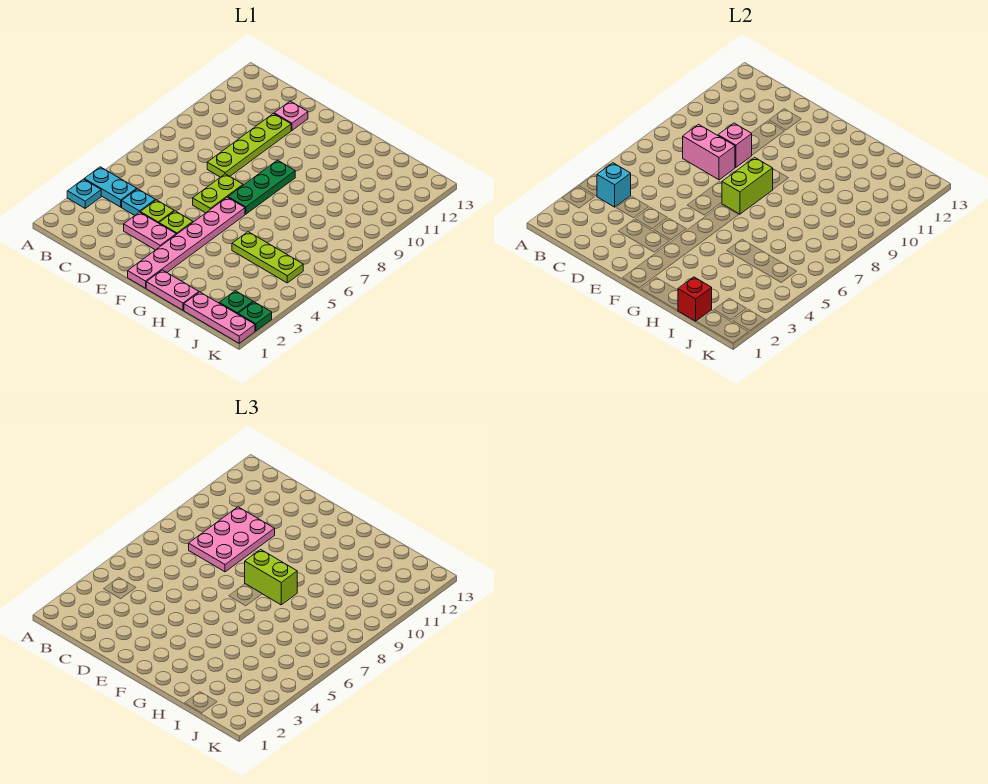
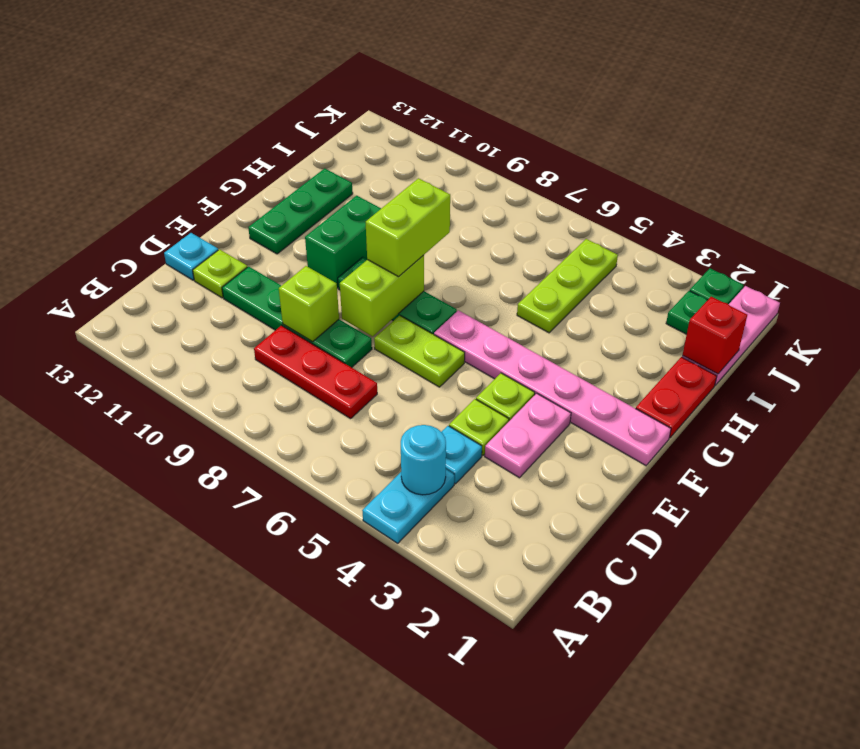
cyan plate A3 level 1 -> cyan plate D13 level 1
cyan brick B4 level 2 -> cyan round brick B4 level 2
none -> red plate C7:C9 level 1
pink brick C8:D8 level 2 -> none
pink plate C8:D10 level 3 -> none
lime plate D8:D11 level 1 -> green plate D8:D11 level 1
pink brick D9 level 2 -> lime brick D9 level 2
pink plate D12 level 1 -> lime plate D12 level 1
lime brick F7:F8 level 2 -> lime brick E8:F8 level 2
none -> green brick F10:G10 level 1
none -> green plate F12:H12 level 1
pink plate G1:H1 level 1 -> red plate G1:H1 level 1

